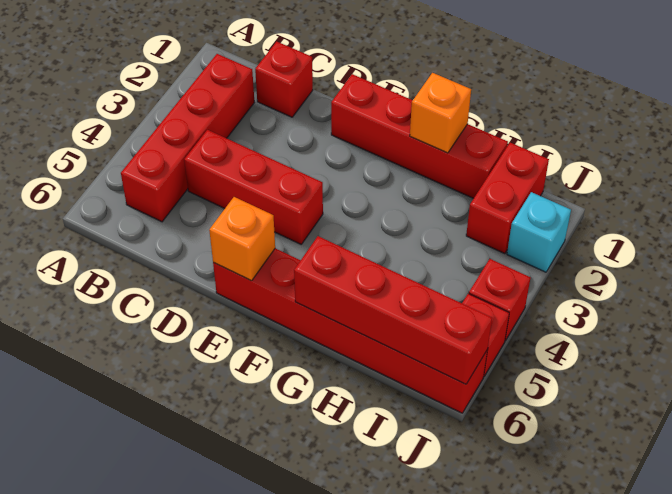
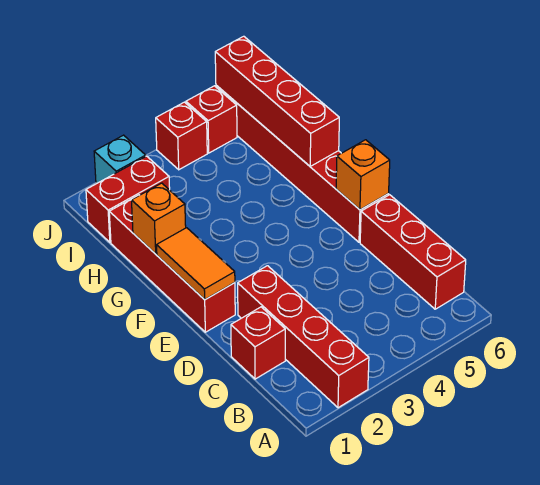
red brick B2:B5 level 1 -> red brick A2:D2 level 1
red brick C4:E4 level 1 -> red brick B6:D6 level 1
none -> orange tile E1:F1 level 2

